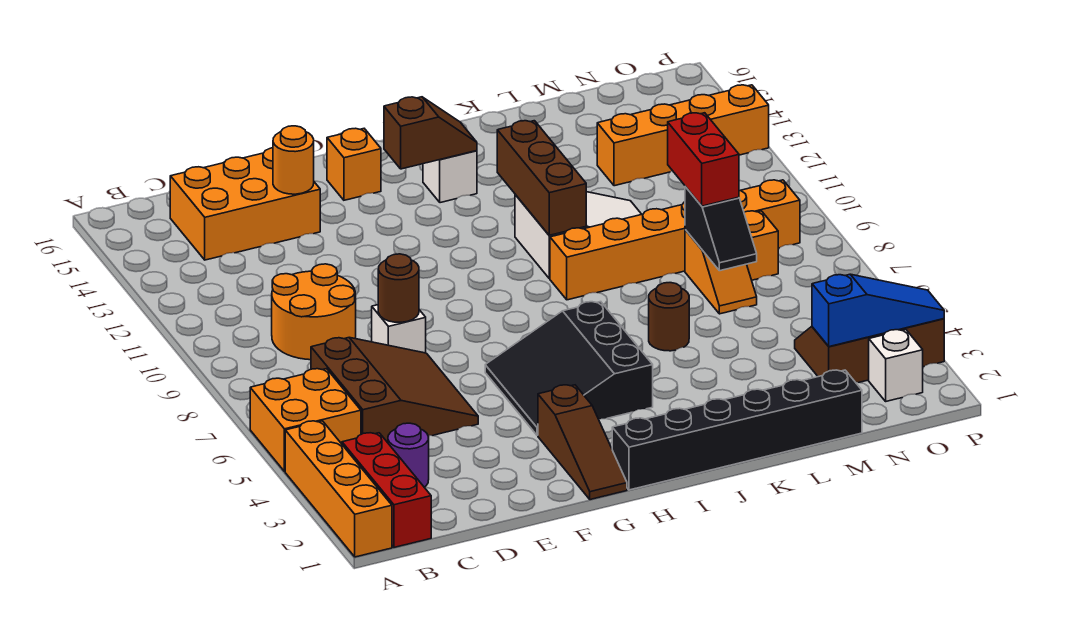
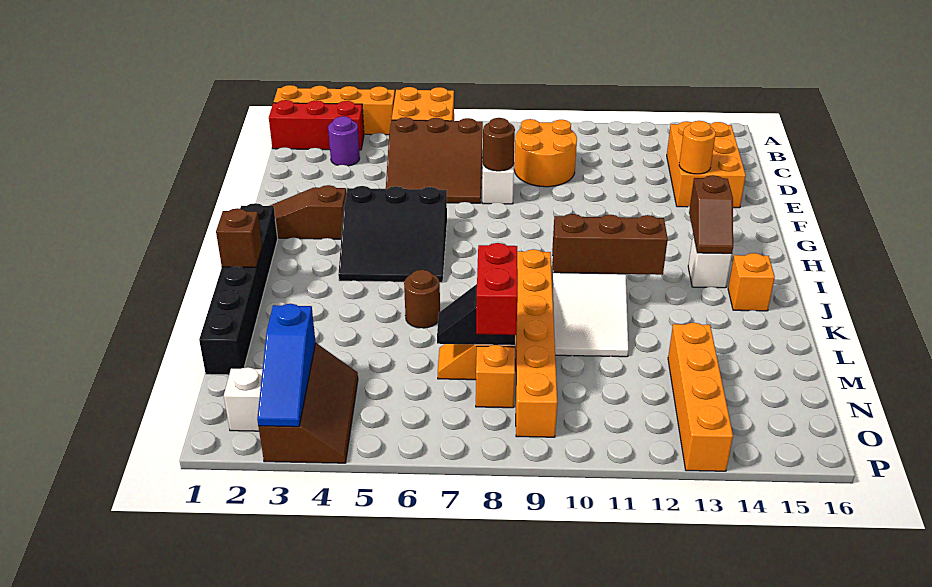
black slope G4:I6 level 1 top I -> black slope G4:I6 level 1 top G
orange brick G15 level 1 -> orange brick J15 level 1
none -> brown brick J1 level 2
red brick M8:M9 level 3 -> red brick M8:N8 level 3

